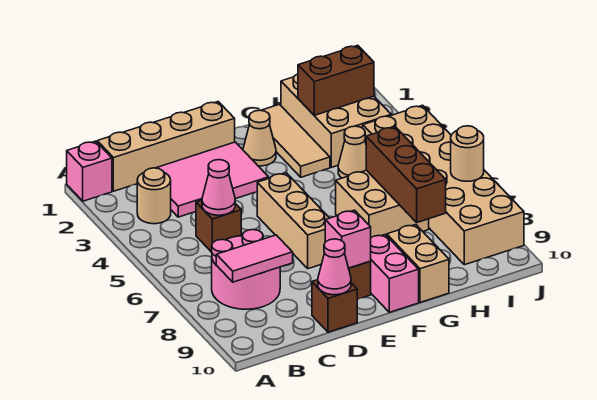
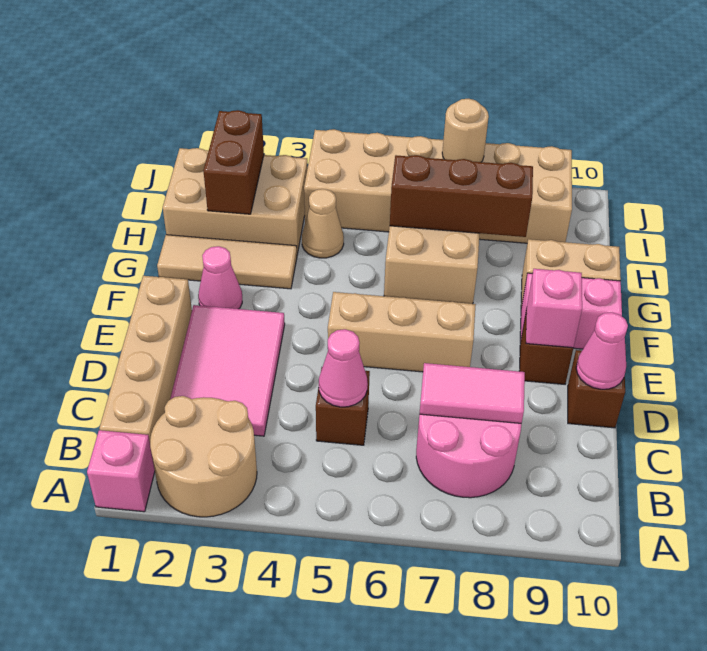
tan round brick B3 level 1 -> tan round brick A2:B3 level 1
pink tile B8:C8 level 2 -> pink tile C7:C8 level 2
tan cone F2 level 1 -> pink cone F2 level 1

